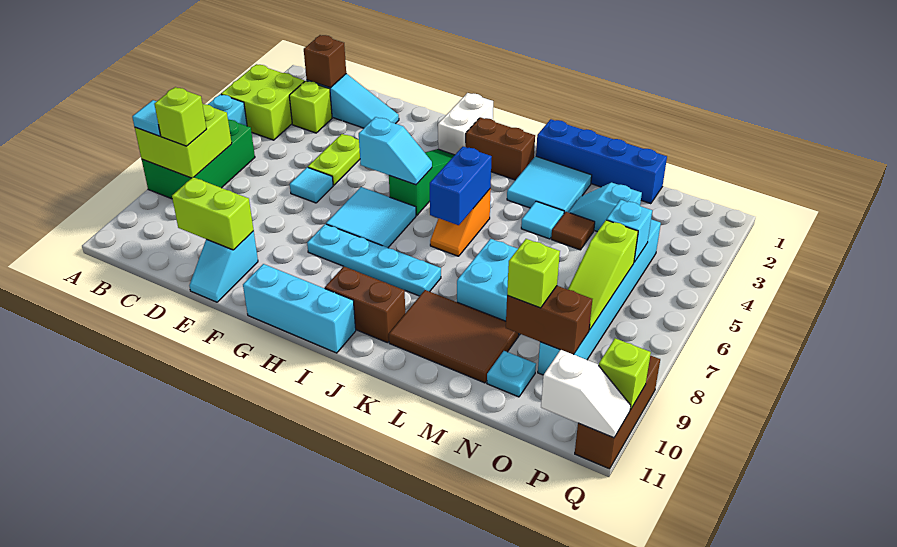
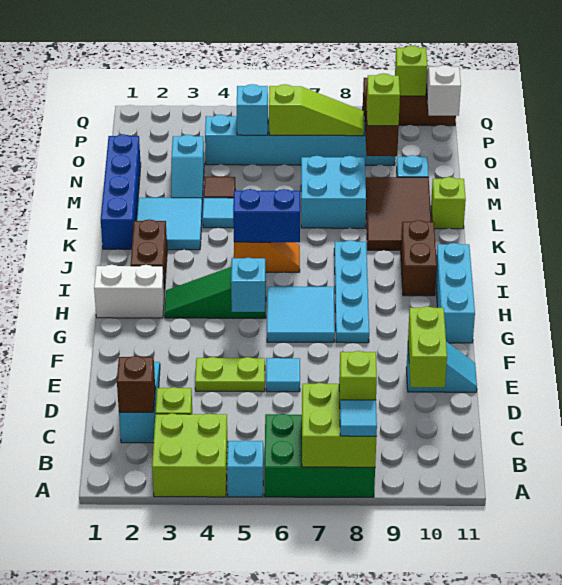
none -> lime brick L11 level 1

